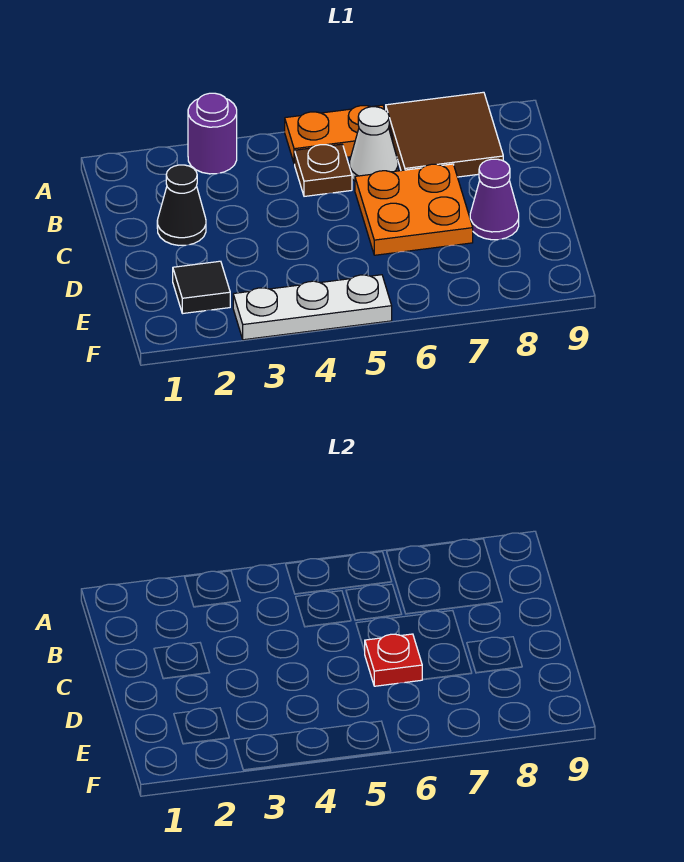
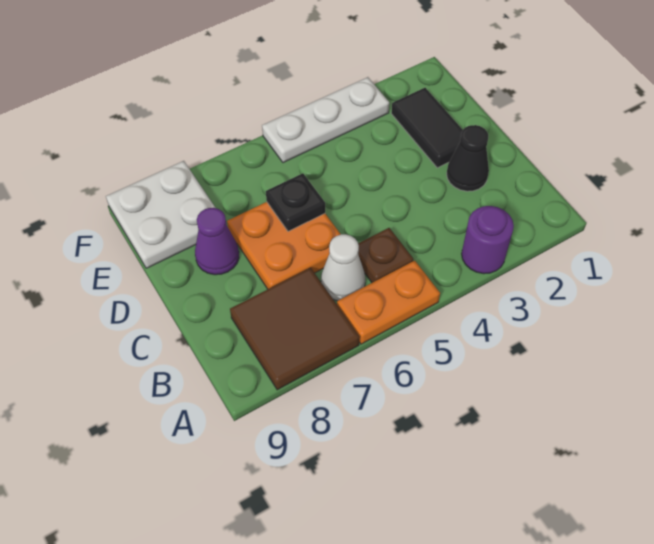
red plate D6 level 2 -> black plate D6 level 2
black tile E2 level 1 -> black tile D2:E2 level 1
none -> white plate E8:F9 level 1

